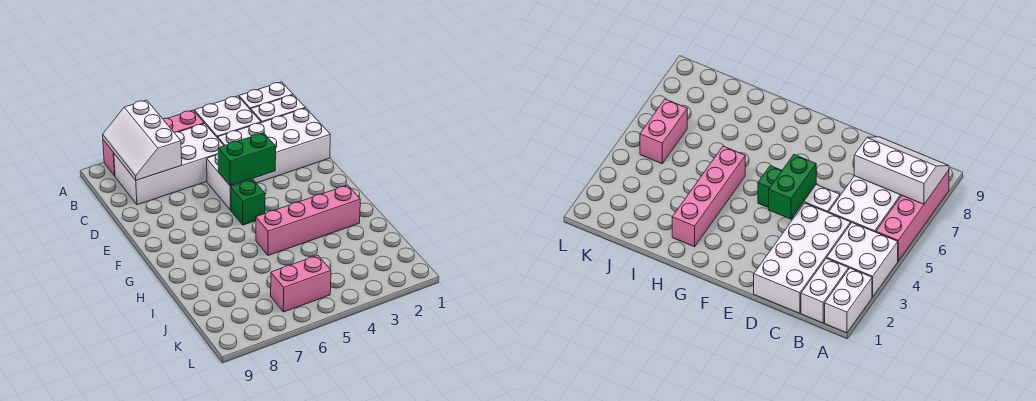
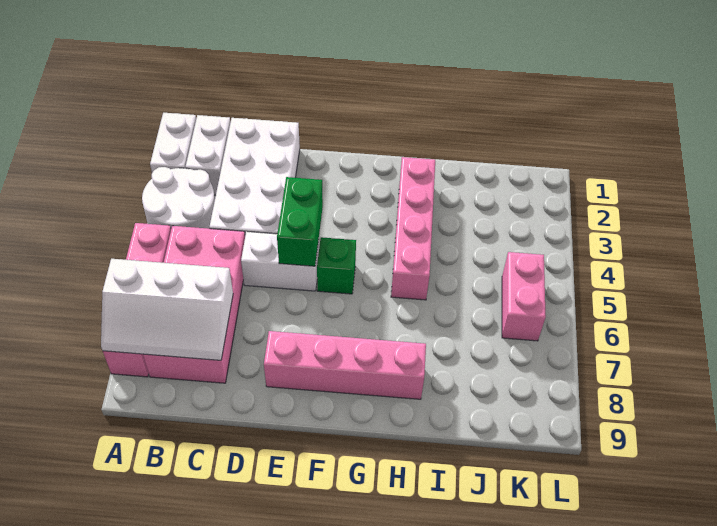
white brick A3:B4 level 1 -> white round brick A3:B4 level 1
white brick B5:C8 level 1 -> pink brick B5:C8 level 1
none -> pink brick E8:H8 level 1

